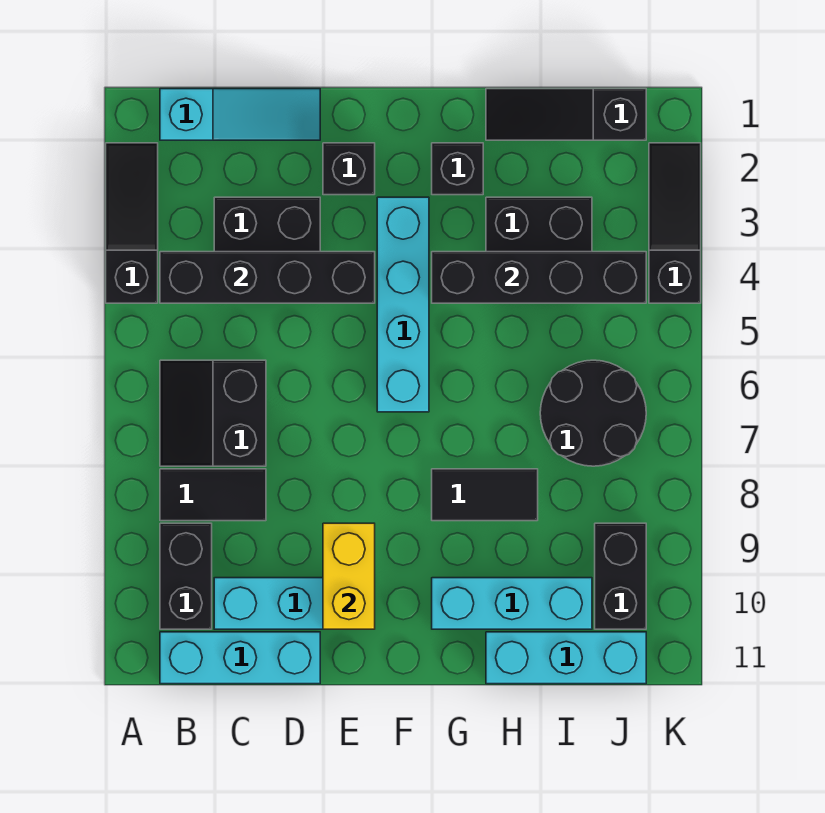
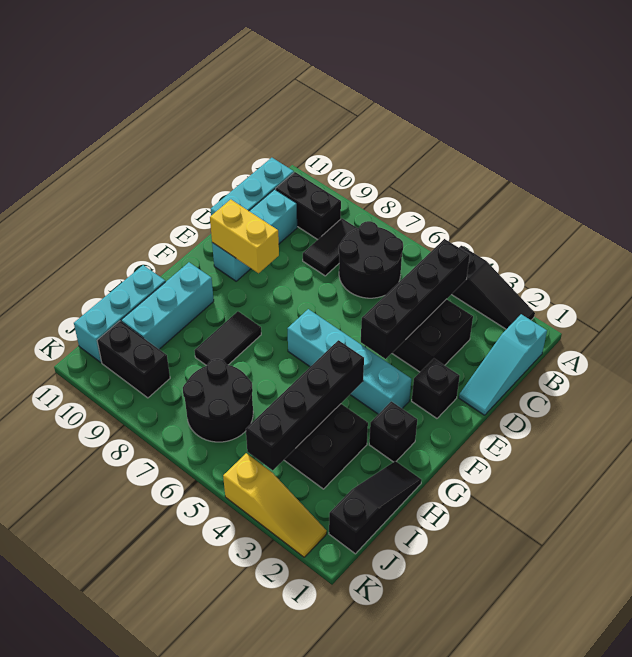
black slope B6:C7 level 1 top C -> black round brick B6:C7 level 1
black slope K2:K4 level 1 top 4 -> yellow slope K2:K4 level 1 top 4

